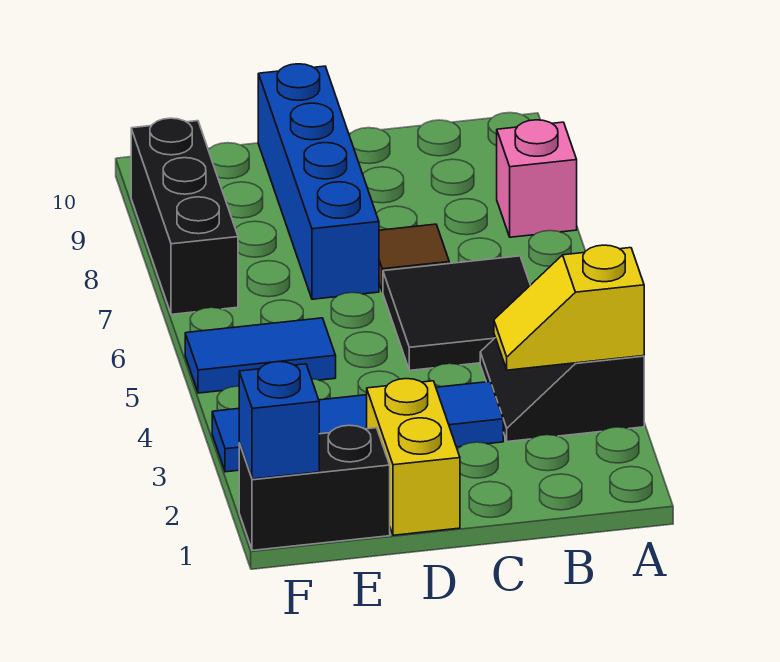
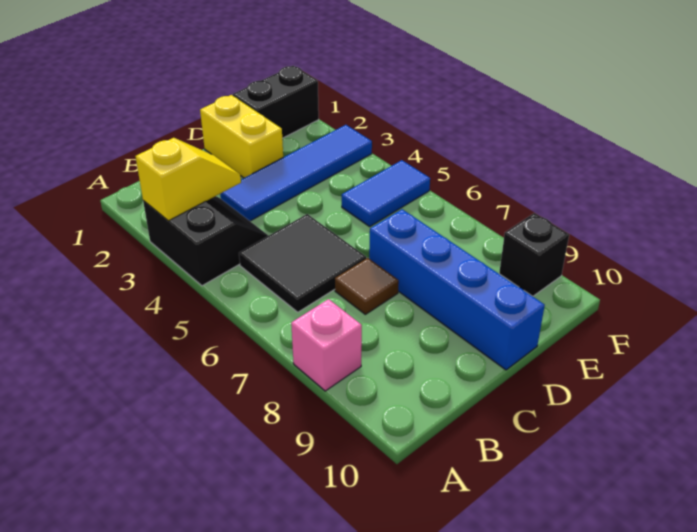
blue brick F1 level 2 -> none
black brick F7:F9 level 1 -> black brick F9 level 1

